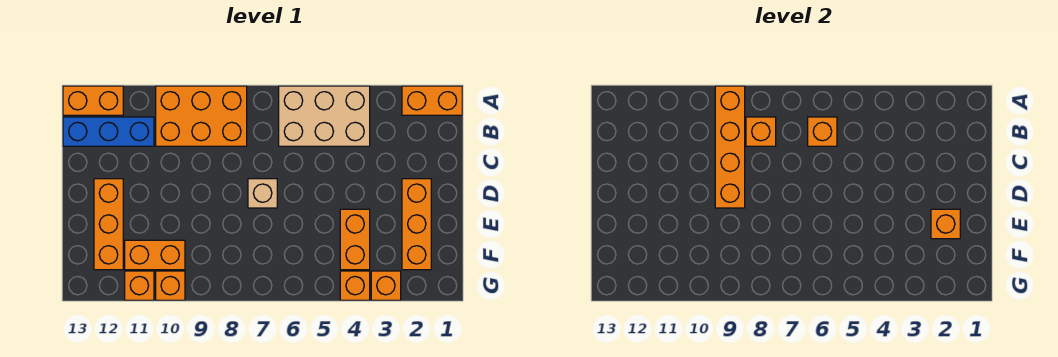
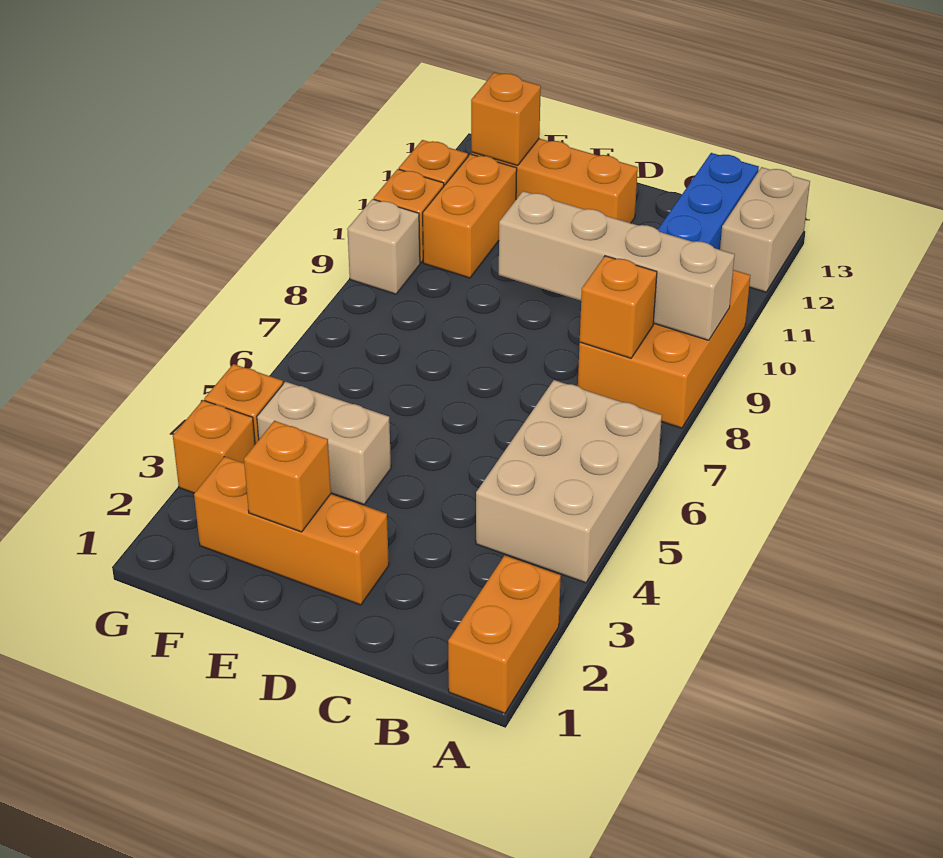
orange brick A9:D9 level 2 -> tan brick A9:D9 level 2
orange brick A12:A13 level 1 -> tan brick A12:A13 level 1
orange brick B6 level 2 -> orange brick F12 level 2
tan brick D7 level 1 -> tan brick G9 level 1
orange brick E4:F4 level 1 -> tan brick E4:F4 level 1

